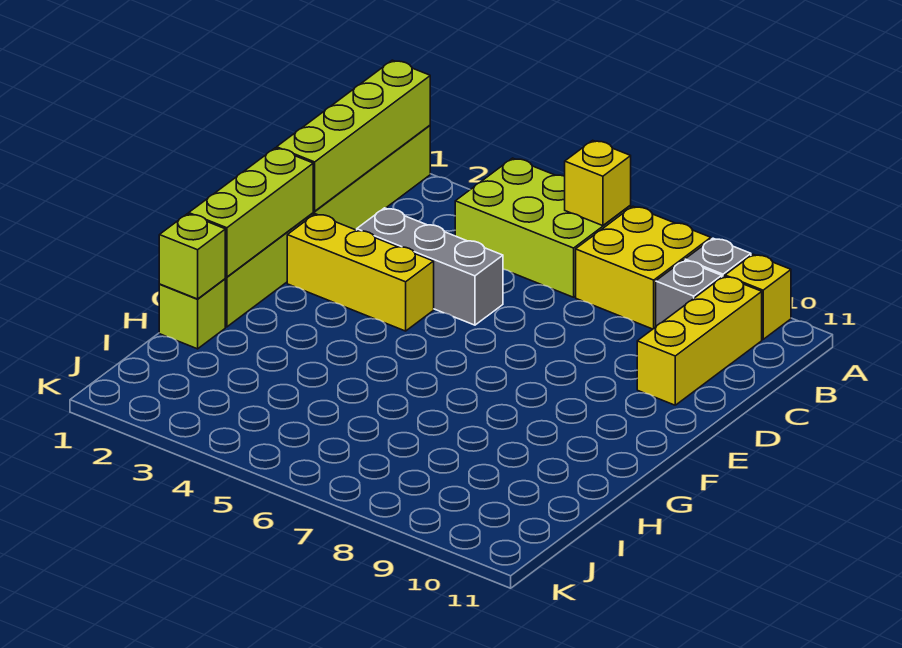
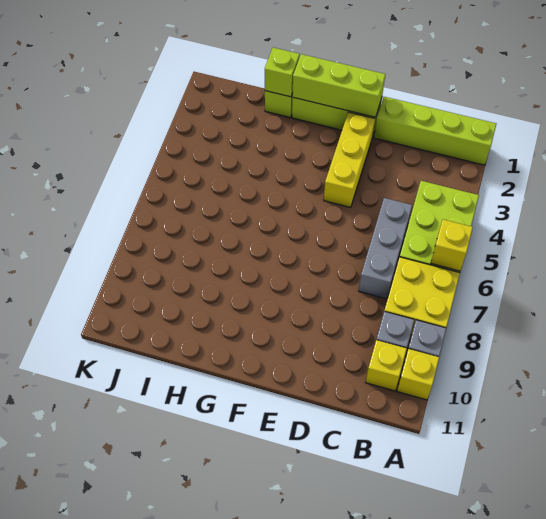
lime brick A1:D1 level 2 -> none
yellow brick B10:D10 level 1 -> yellow brick B10 level 1
grey brick D3:D5 level 1 -> grey brick C5:C7 level 1

